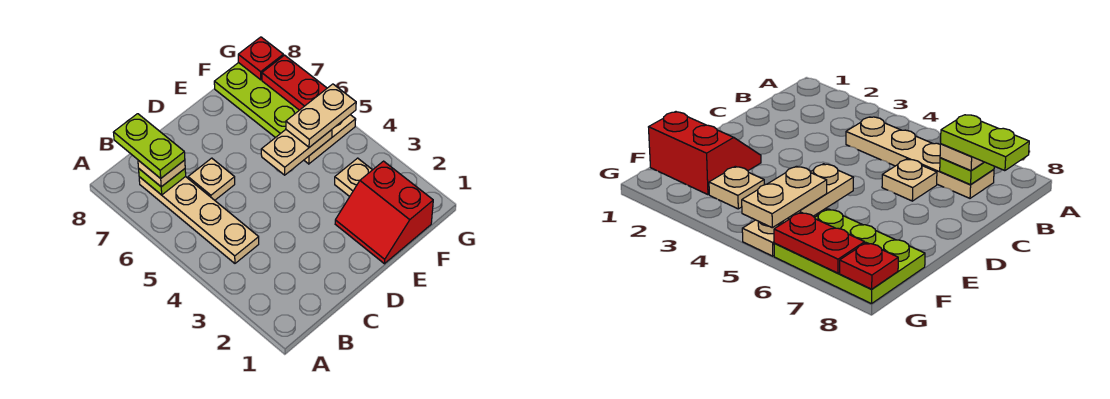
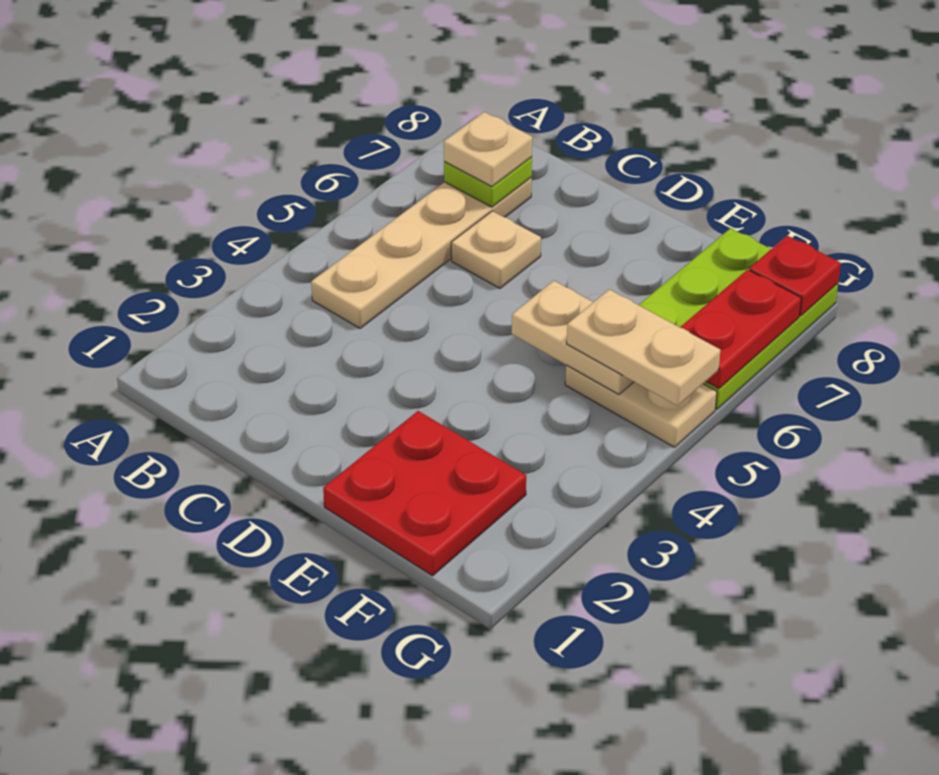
lime plate B7:B8 level 4 -> none
red slope E1:F2 level 1 top F -> red plate E1:F2 level 1
tan plate F3 level 1 -> none

